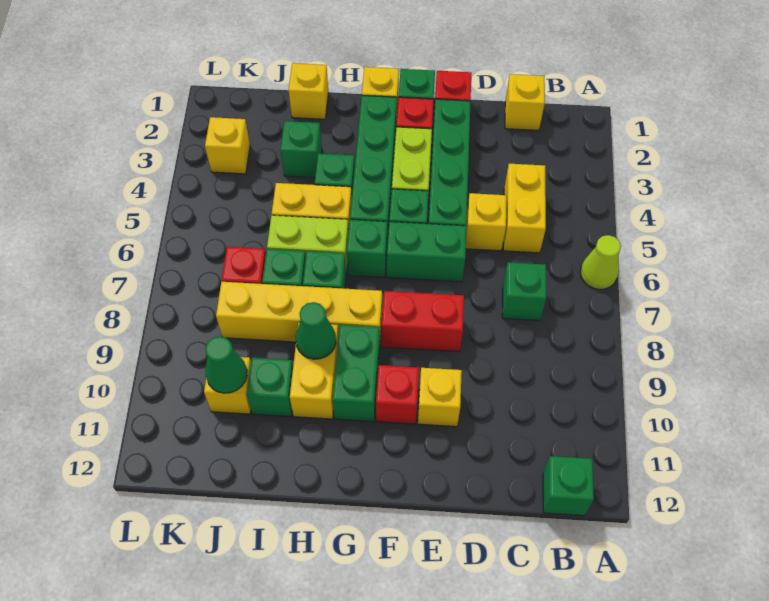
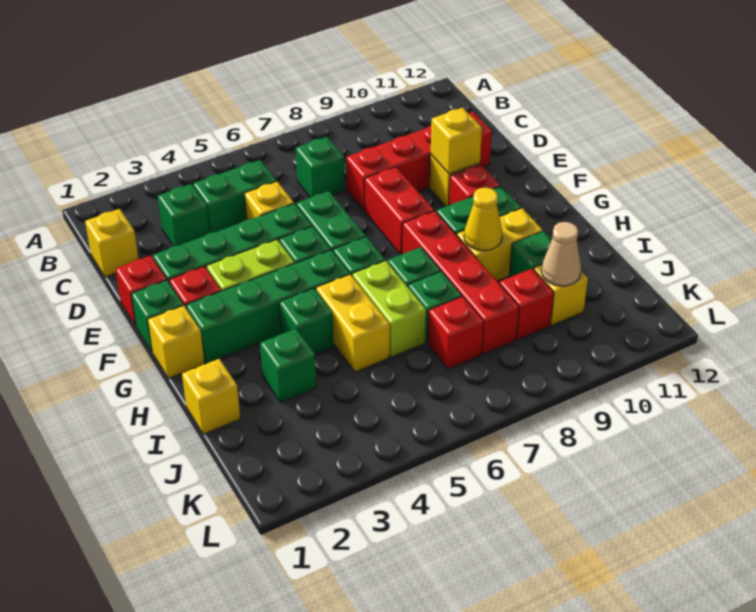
lime cone A6 level 1 -> none
green brick B12 level 1 -> green brick C3 level 1
yellow brick C4:C5 level 1 -> green brick C4:C5 level 1
none -> red brick D8:D11 level 1
yellow brick G8:J8 level 1 -> red brick G8:J8 level 1
green cone H9 level 2 -> yellow cone H9 level 2
none -> red brick J9 level 1
green cone J10 level 2 -> tan cone J10 level 2
yellow brick K3 level 1 -> yellow brick E10 level 2

